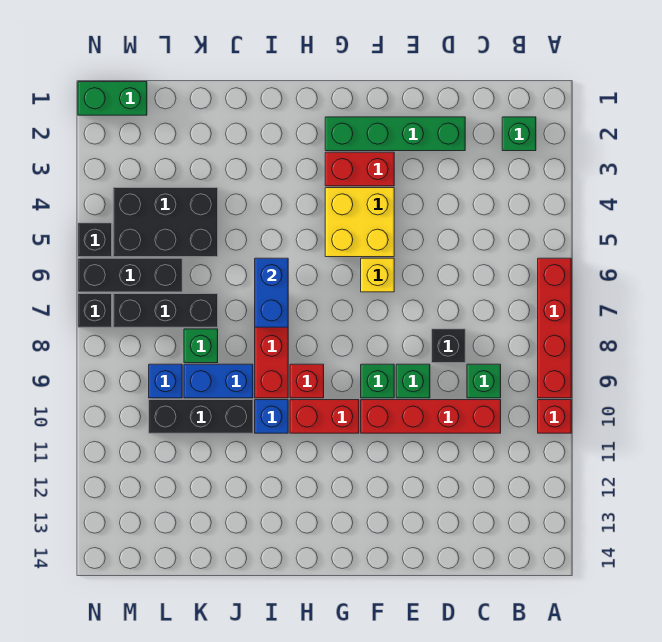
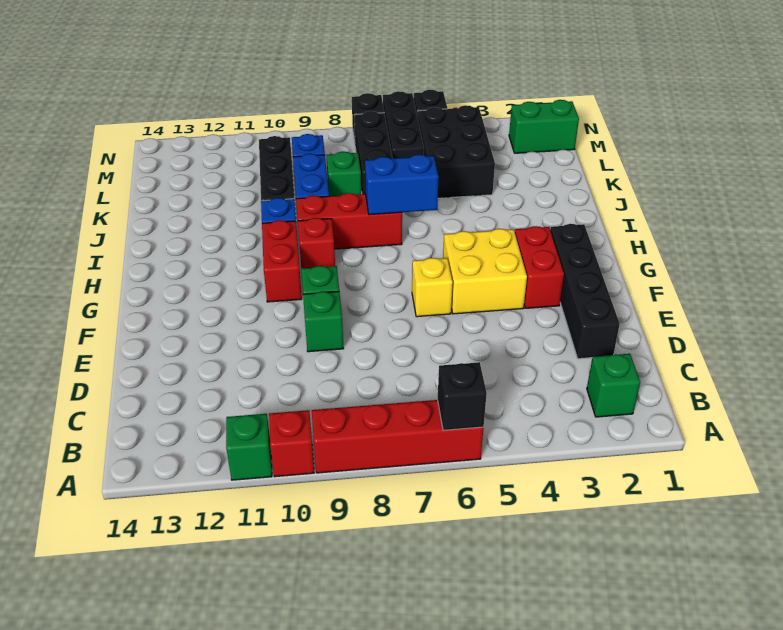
green brick C9 level 1 -> green brick A11 level 1
red brick C10:F10 level 1 -> none
green brick D2:G2 level 1 -> black brick D2:G2 level 1
black brick D8 level 1 -> black brick A6 level 2
green brick M1:N1 level 1 -> green brick M1:M2 level 1

